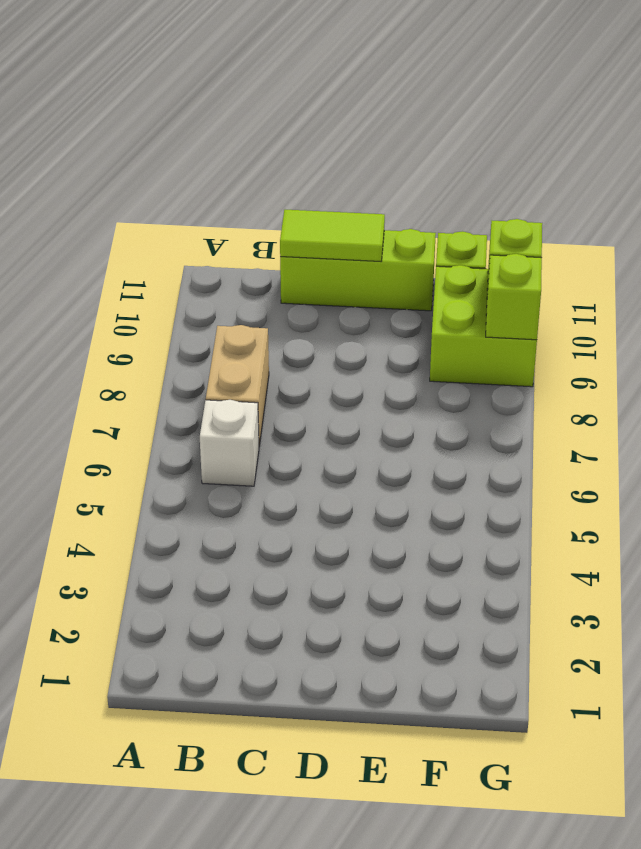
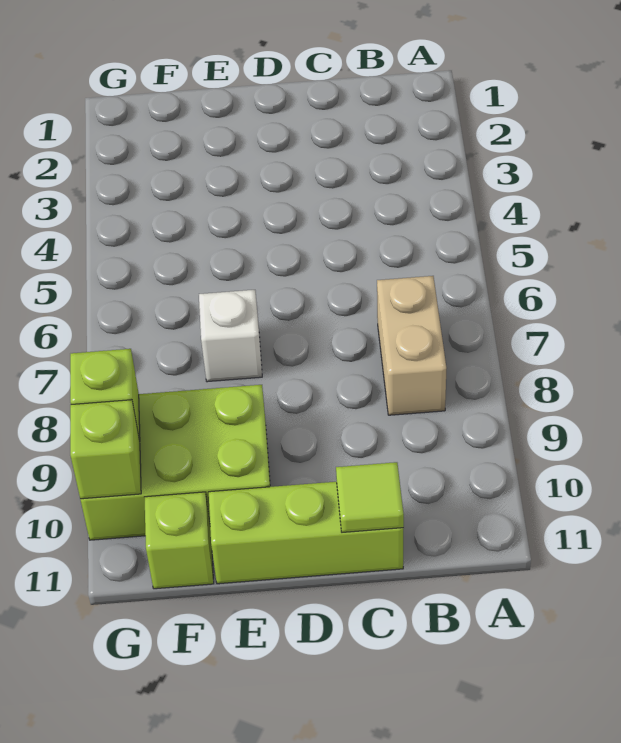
white brick B6 level 1 -> white brick E7 level 1
lime tile C11:D11 level 2 -> lime tile C11 level 2
lime brick F9:G10 level 1 -> lime brick E9:G10 level 1

